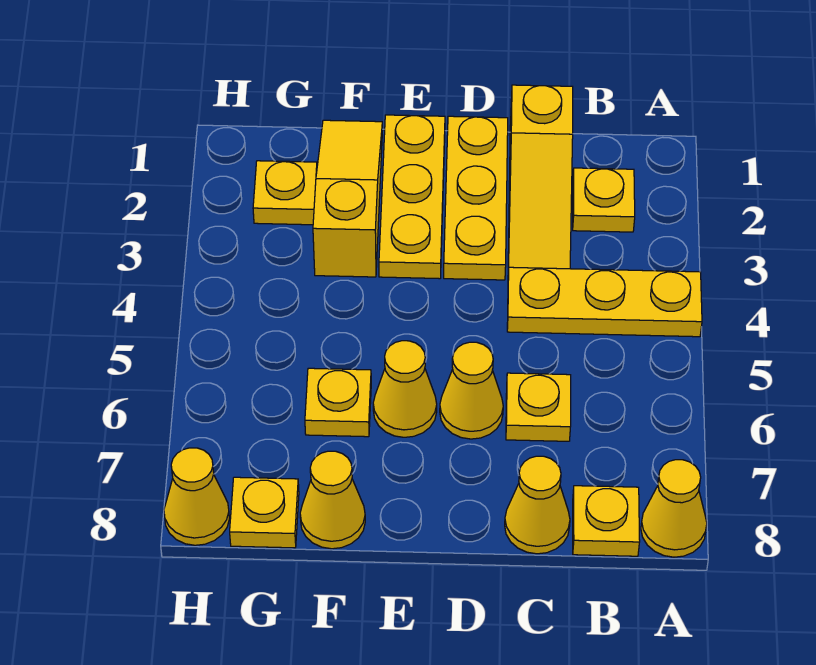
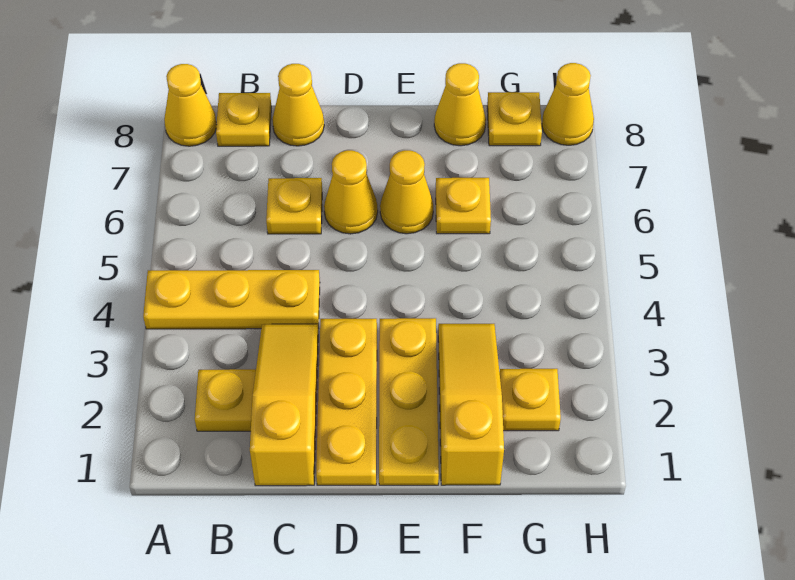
yellow slope F1:F3 level 1 top 3 -> yellow slope F1:F3 level 1 top 1

